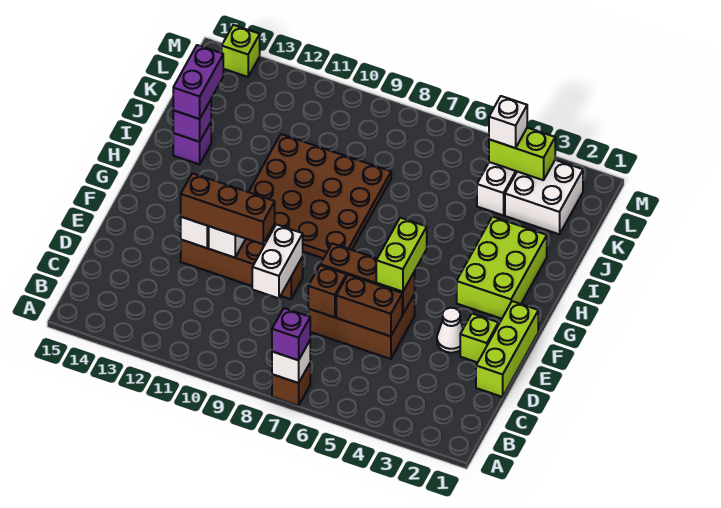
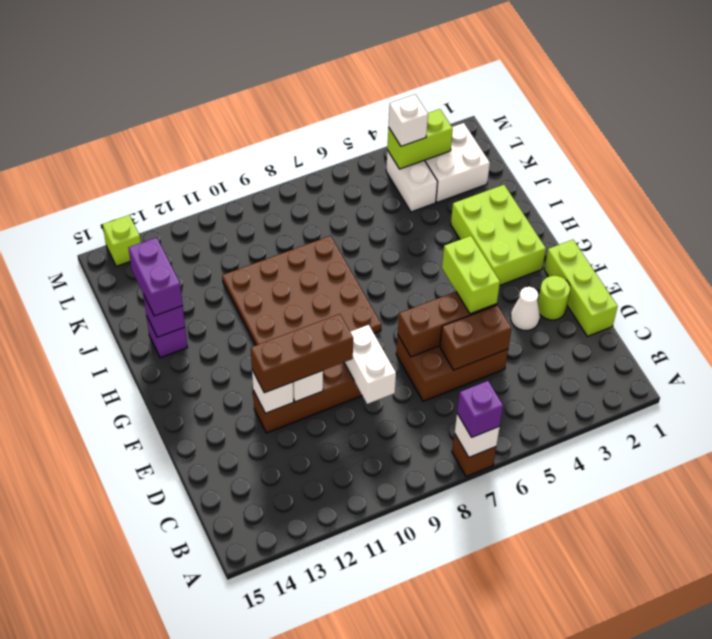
brown brick D7 level 2 -> none
lime brick E2 level 1 -> lime round brick E2 level 1

